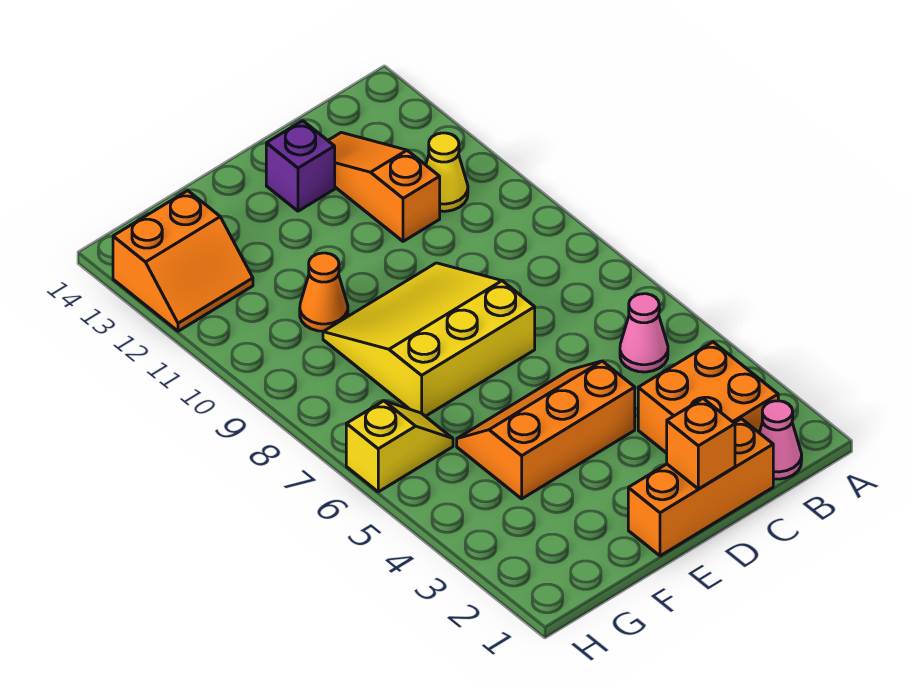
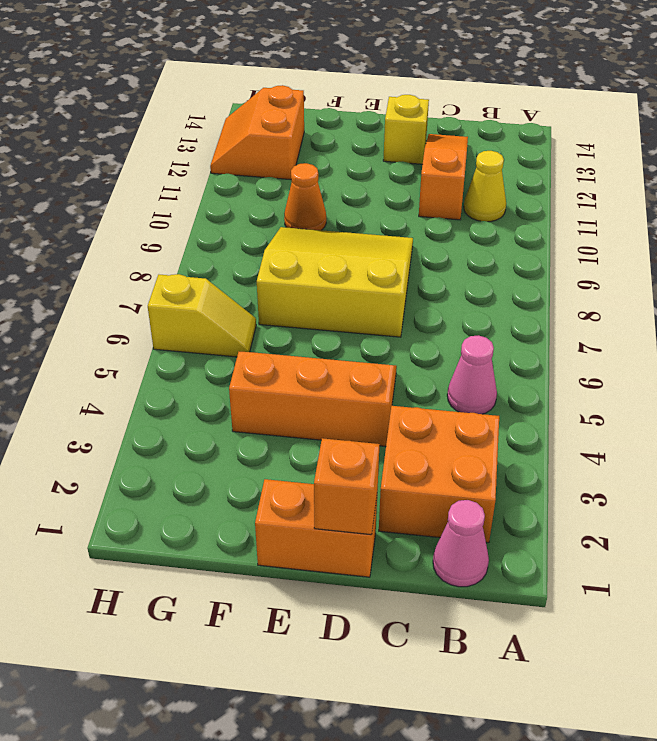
orange brick C1:E1 level 1 -> orange brick D1:E1 level 1
purple brick D13 level 1 -> yellow brick D13 level 1
orange slope G12:H13 level 1 top 13 -> orange slope G12:H13 level 1 top G

